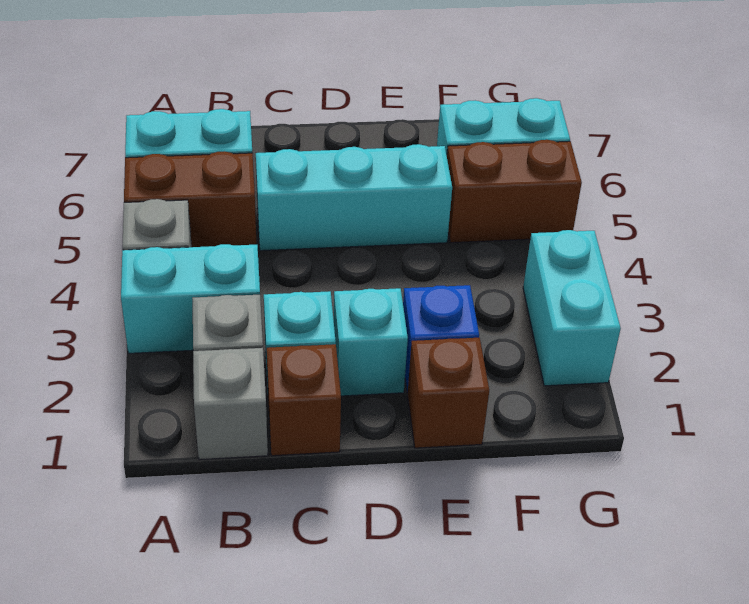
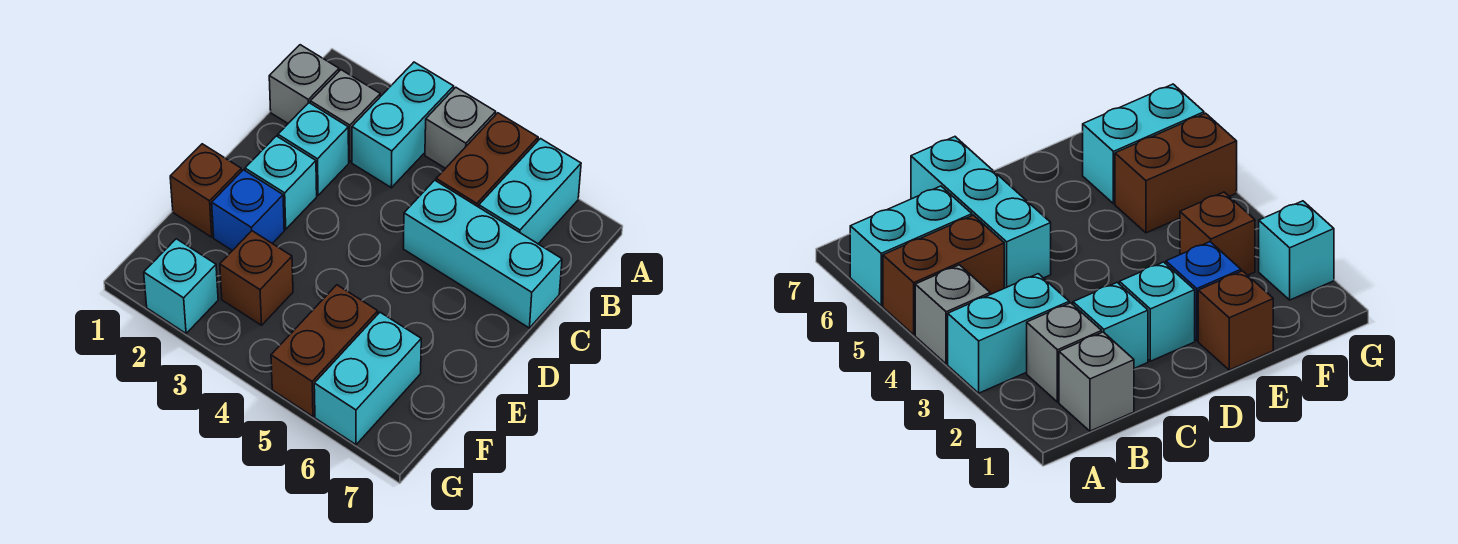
brown brick C1 level 1 -> brown brick F3 level 1
cyan brick C5:E5 level 1 -> cyan brick C5:C7 level 1
cyan brick G2:G3 level 1 -> cyan brick G2 level 1

